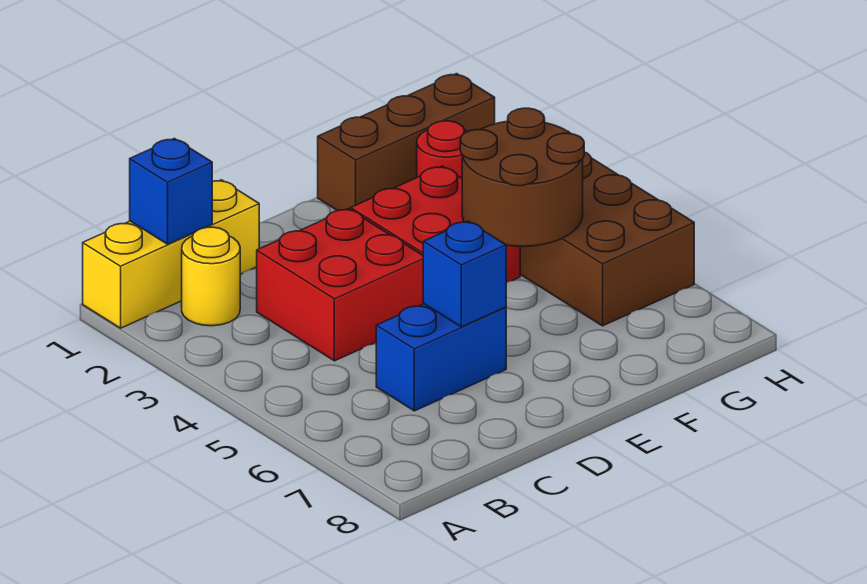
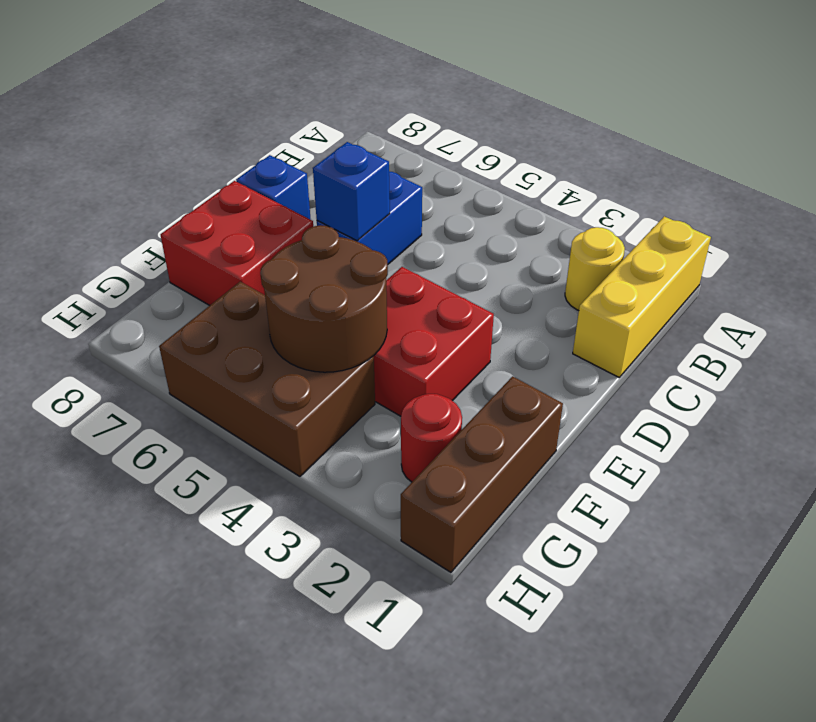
blue brick B1 level 2 -> blue brick D8 level 1
red brick C3:D4 level 1 -> red brick E7:F8 level 1

